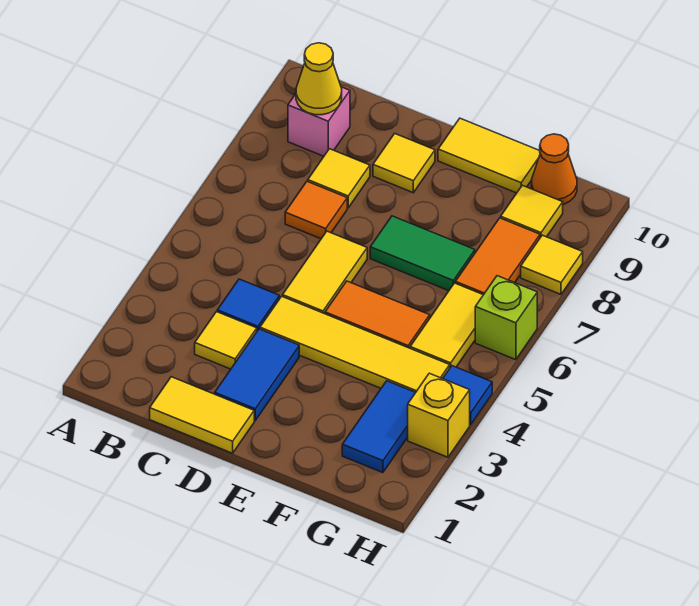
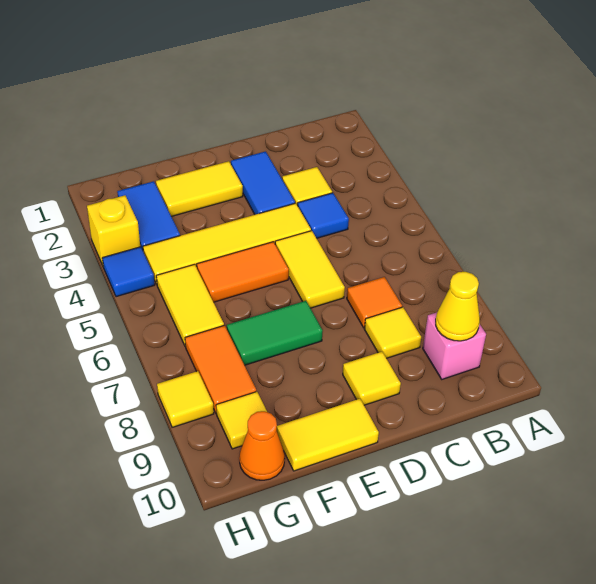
yellow tile C1:D1 level 1 -> yellow tile E2:F2 level 1
lime brick H6 level 1 -> none

